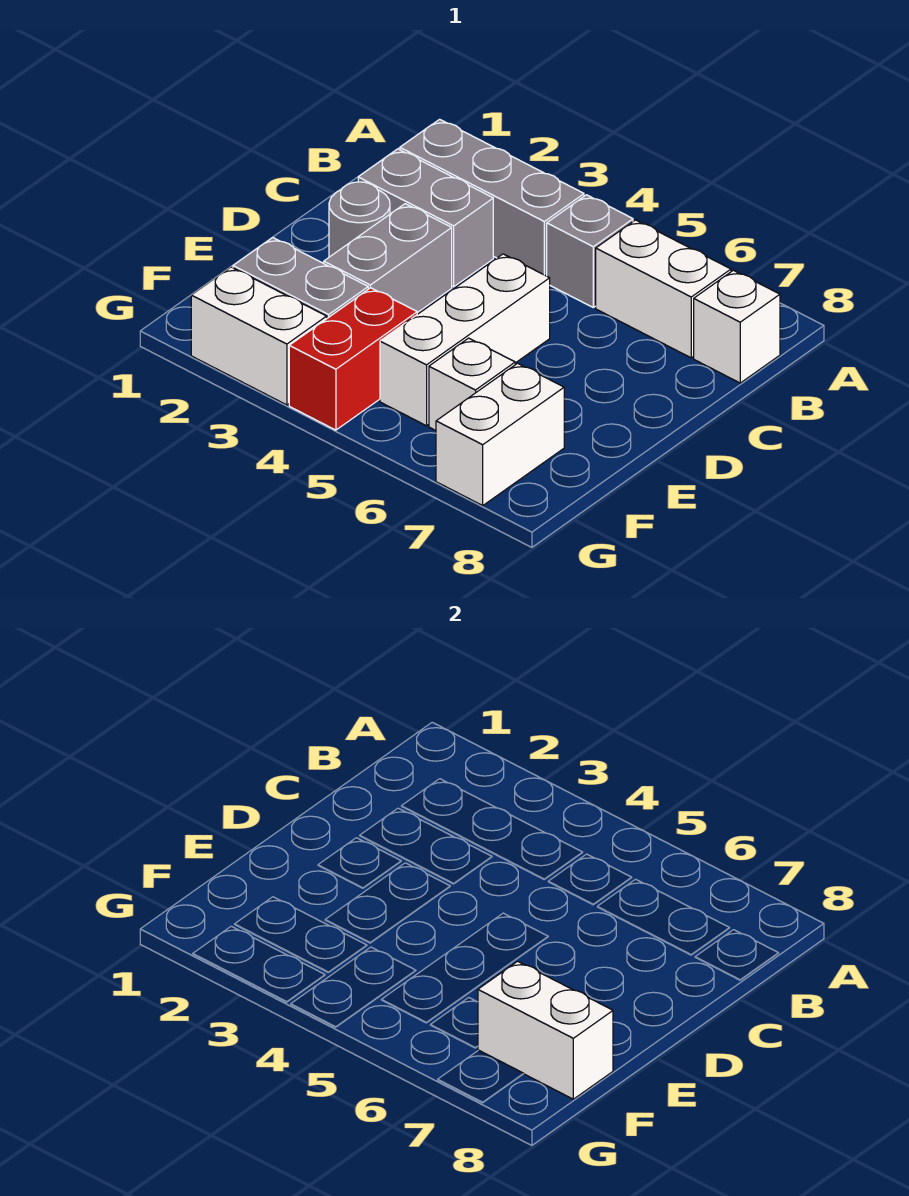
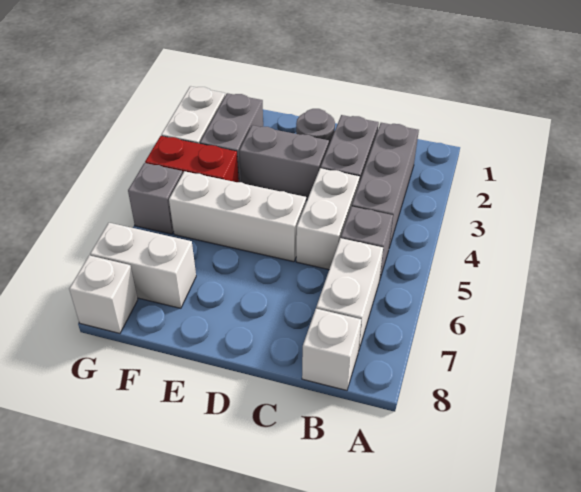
white brick F6 level 1 -> white brick G8 level 1
white brick F7:F8 level 2 -> white brick C4:C5 level 1
none -> grey brick G5 level 1

